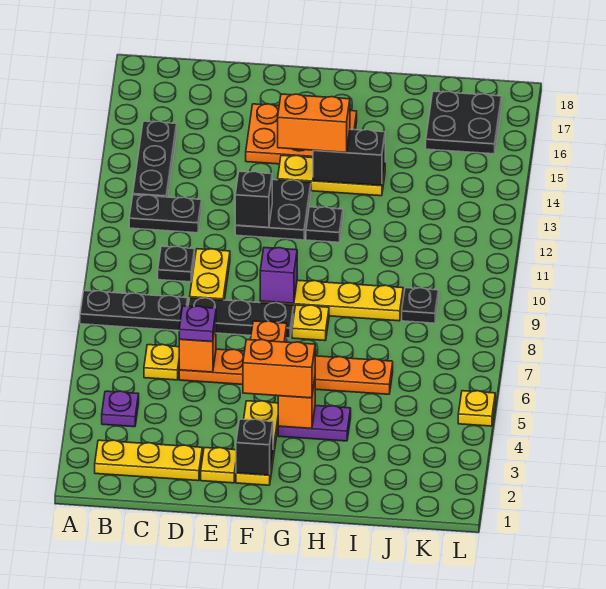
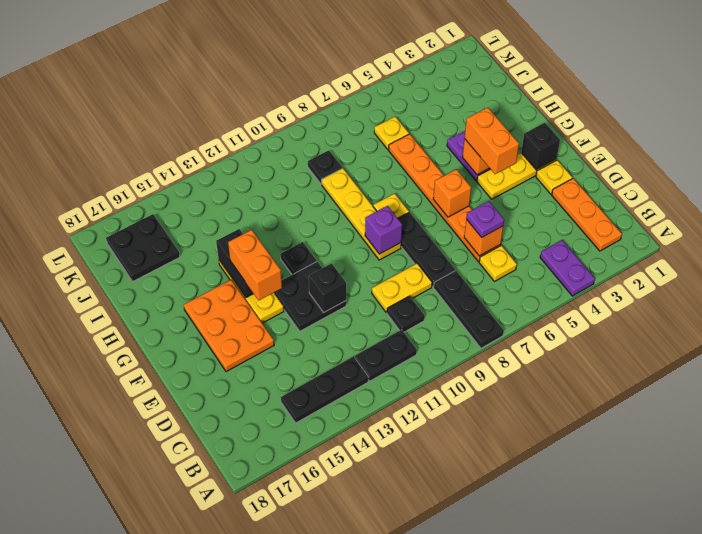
yellow plate B2:D2 level 1 -> orange plate B2:D2 level 1
purple plate B4 level 1 -> purple plate A4:B4 level 1
black plate B12:C12 level 1 -> black plate B11:B12 level 1
yellow plate L5 level 1 -> yellow plate J6 level 1

